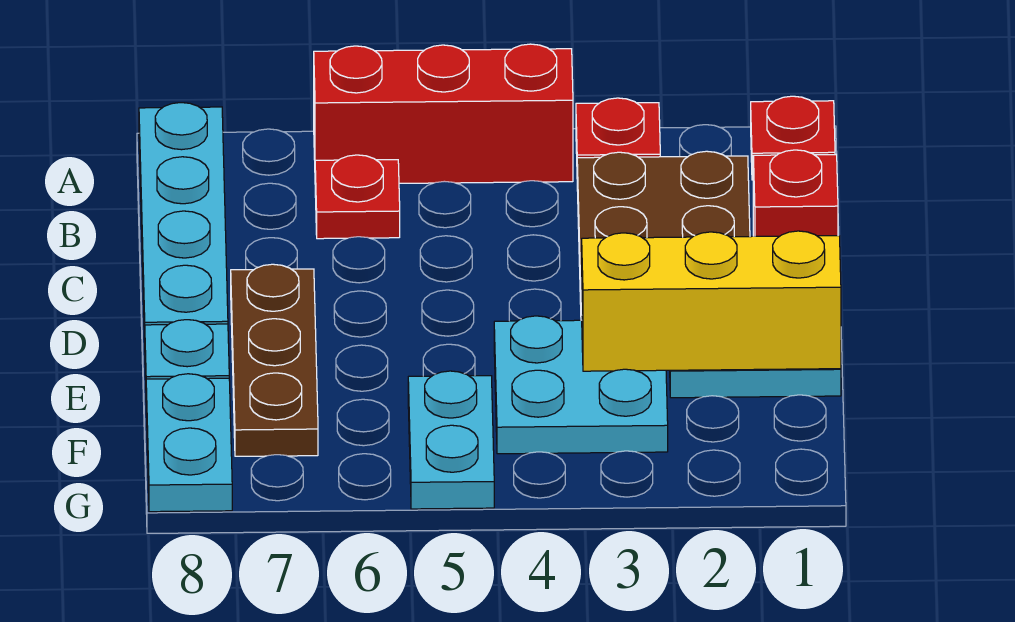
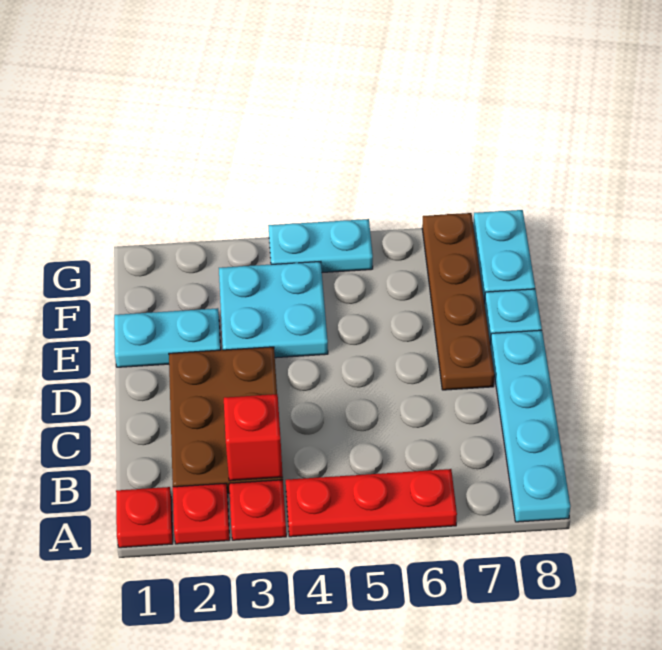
red brick A4:A6 level 1 -> red plate A4:A6 level 1
red plate B6 level 1 -> red plate A2 level 1
red brick C1 level 1 -> red brick B3 level 2
brown plate D7:F7 level 1 -> brown plate D7:G7 level 1
yellow brick E1:E3 level 2 -> none
cyan plate F5:G5 level 1 -> cyan plate G4:G5 level 1

